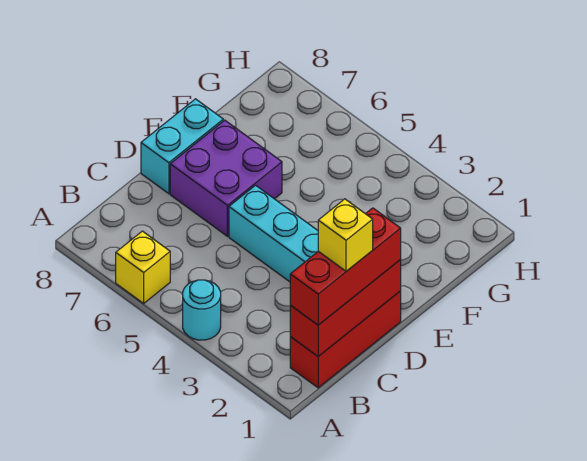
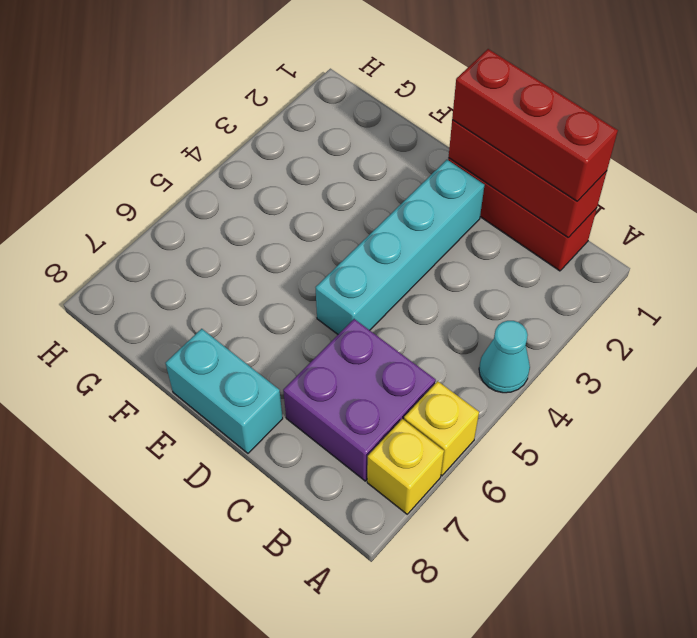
cyan round brick A4 level 1 -> cyan cone A4 level 1
yellow brick C1 level 4 -> yellow brick A7 level 1
purple brick D6:E7 level 1 -> purple brick B6:C7 level 1

